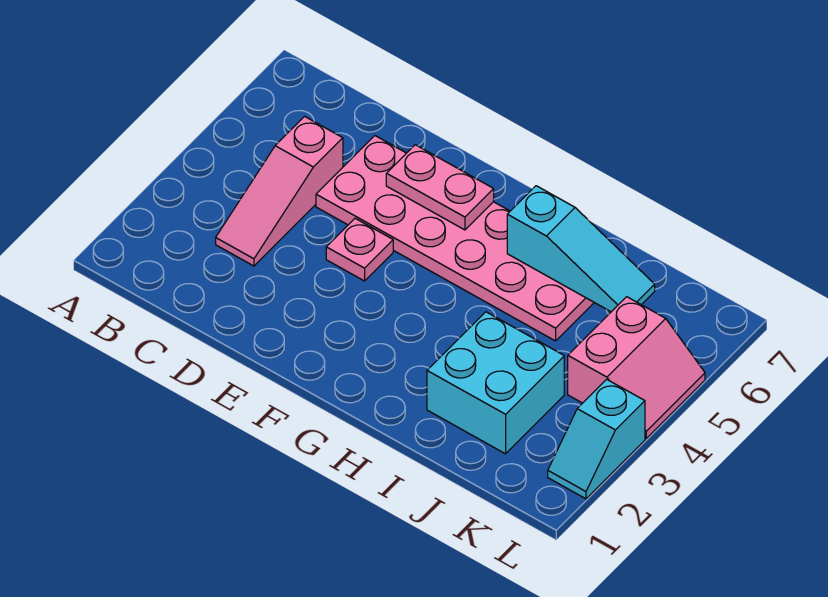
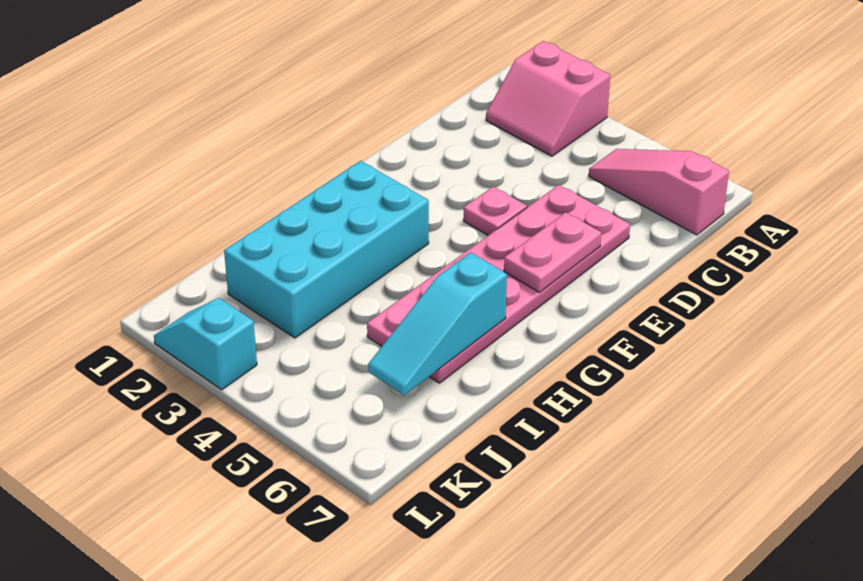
pink slope C3:C5 level 1 top 5 -> pink slope B5:B7 level 1 top 7
cyan brick I2:J3 level 1 -> cyan brick G2:J3 level 1
pink slope K4:L5 level 1 top K -> pink slope A2:B3 level 1 top A

